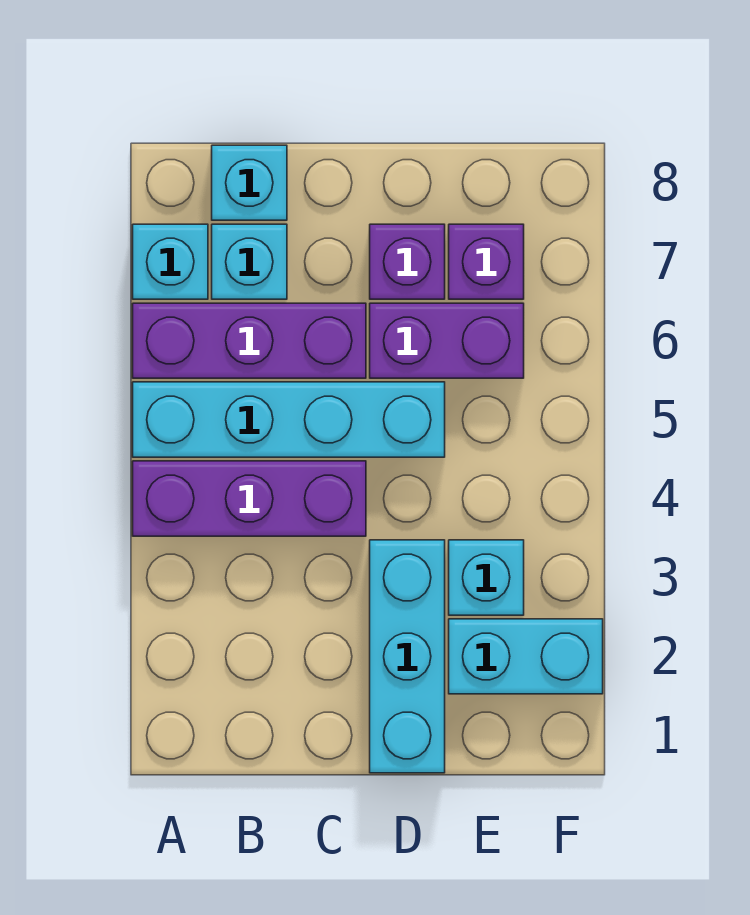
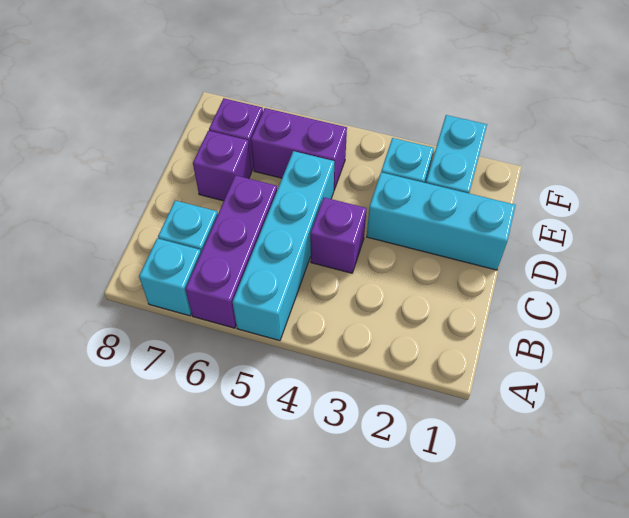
purple brick A4:C4 level 1 -> purple brick C4 level 1
cyan brick B8 level 1 -> none
purple brick D6:E6 level 1 -> purple brick E5:E6 level 1

